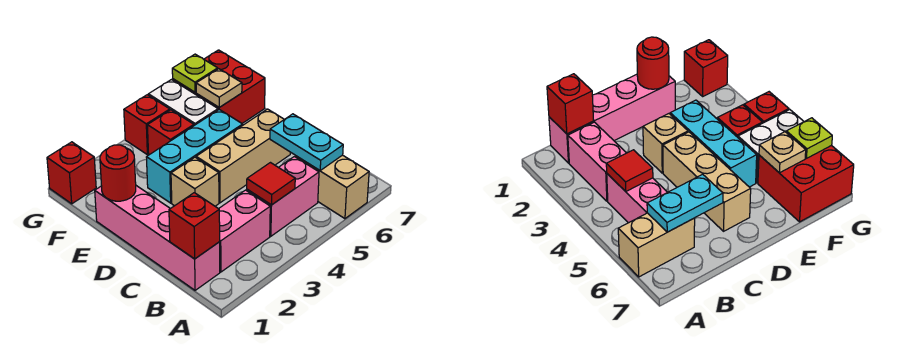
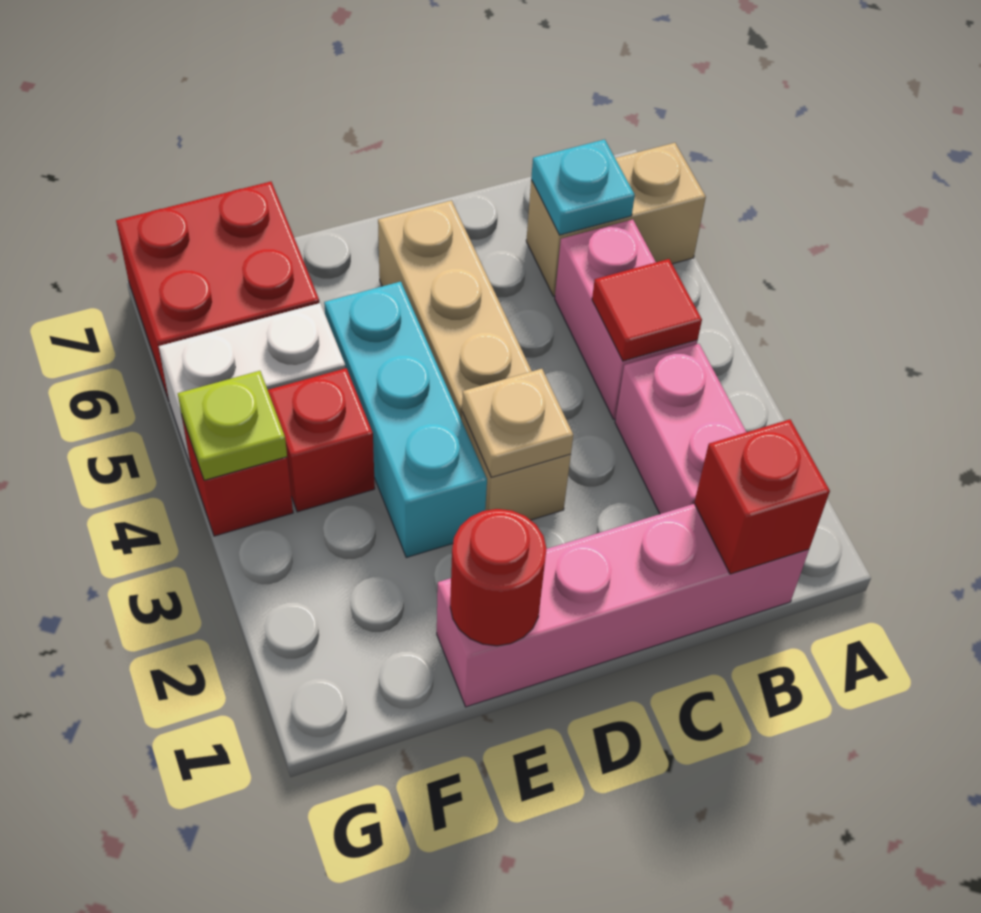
cyan plate B6:C6 level 2 -> cyan plate B6 level 2
tan plate F6 level 2 -> tan plate D3 level 2
red brick G1 level 1 -> none
lime plate G6 level 2 -> lime plate G4 level 2

